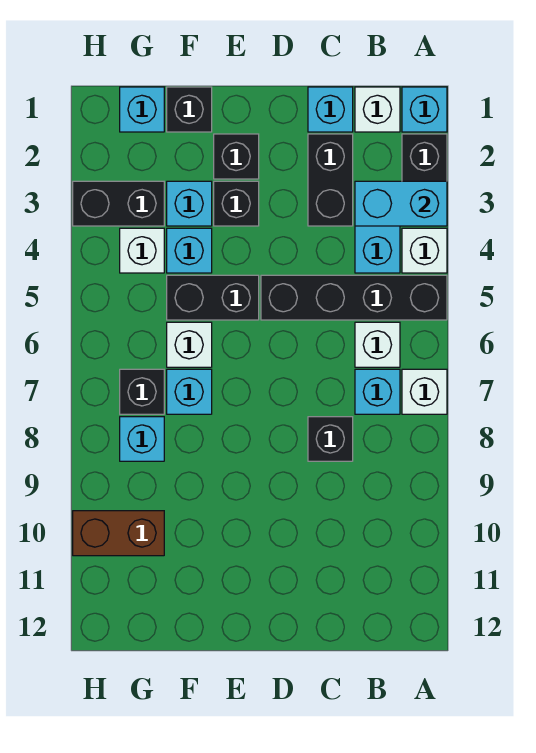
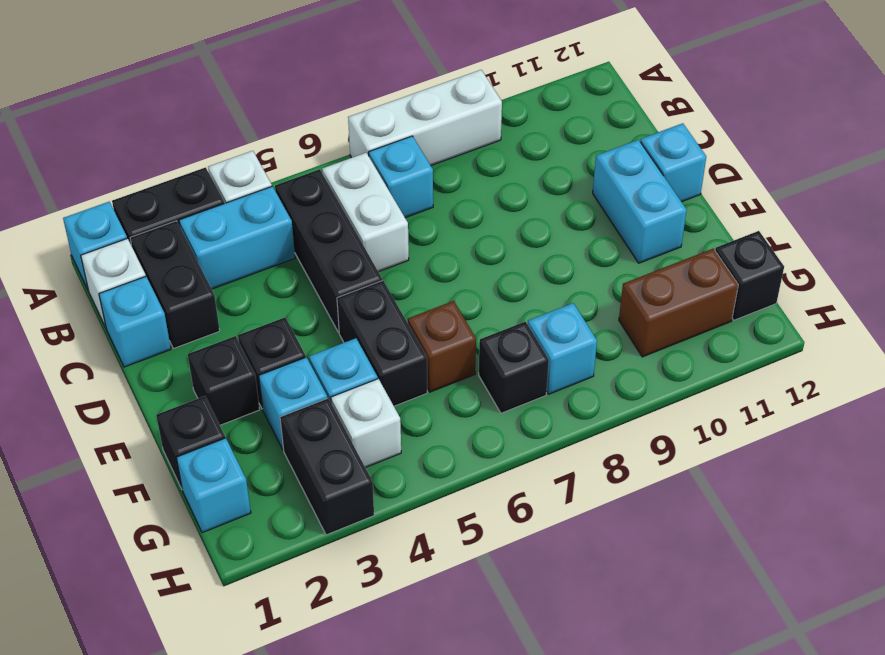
cyan brick A3:B3 level 2 -> cyan brick D11:E11 level 1
black brick A5:D5 level 1 -> black brick B5:D5 level 1
white brick A7 level 1 -> white brick A7:A9 level 1
white brick B6 level 1 -> white brick B6:C6 level 1
black brick C2:C3 level 1 -> black brick B2:C2 level 1
black brick C8 level 1 -> black brick G12 level 1
white brick F6 level 1 -> brown brick F6 level 1
cyan brick F7 level 1 -> cyan brick D12 level 1
brown brick G10:H10 level 1 -> brown brick G10:G11 level 1

